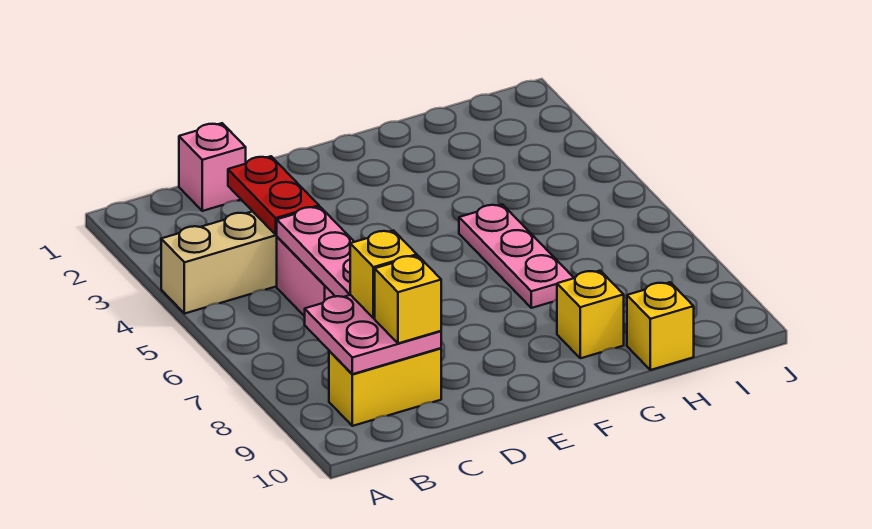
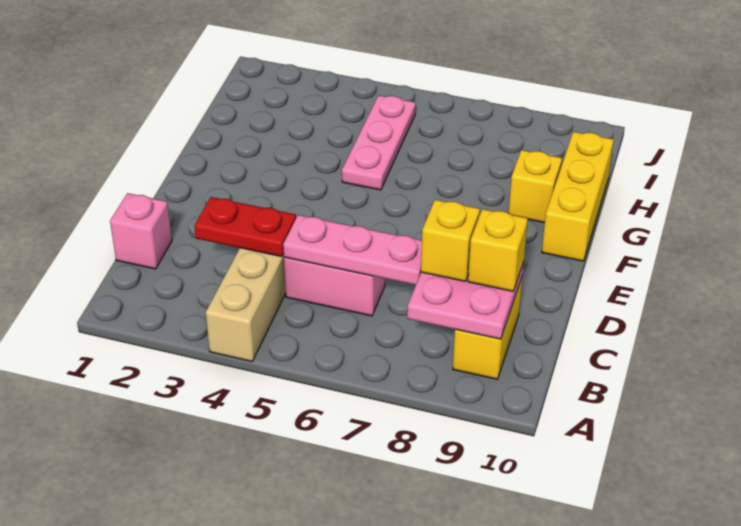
pink plate G5:G7 level 1 -> pink plate G5:I5 level 1
yellow brick H10 level 1 -> yellow brick F10:H10 level 1

